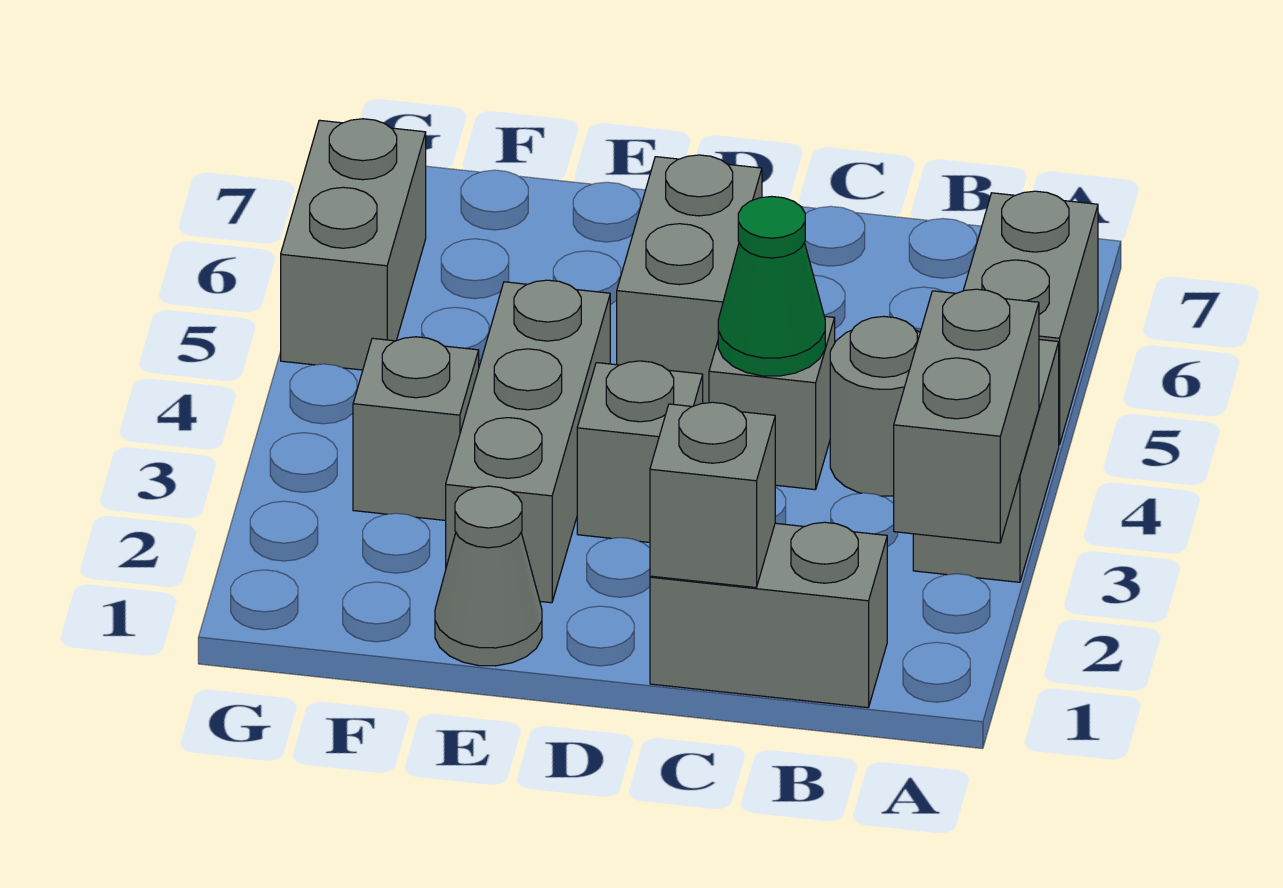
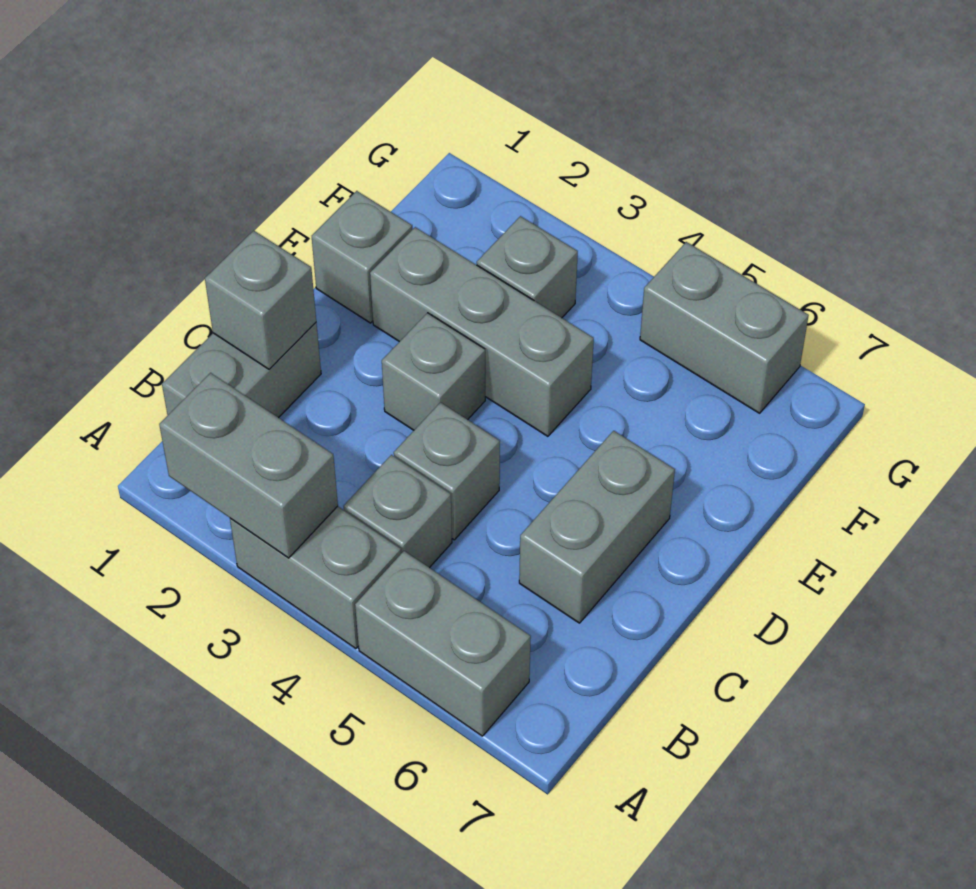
grey round brick B4 level 1 -> grey brick B4 level 1
green cone C4 level 2 -> none
grey brick D5:D6 level 1 -> grey brick C6:D6 level 1
grey cone E1 level 1 -> grey brick E1 level 1

